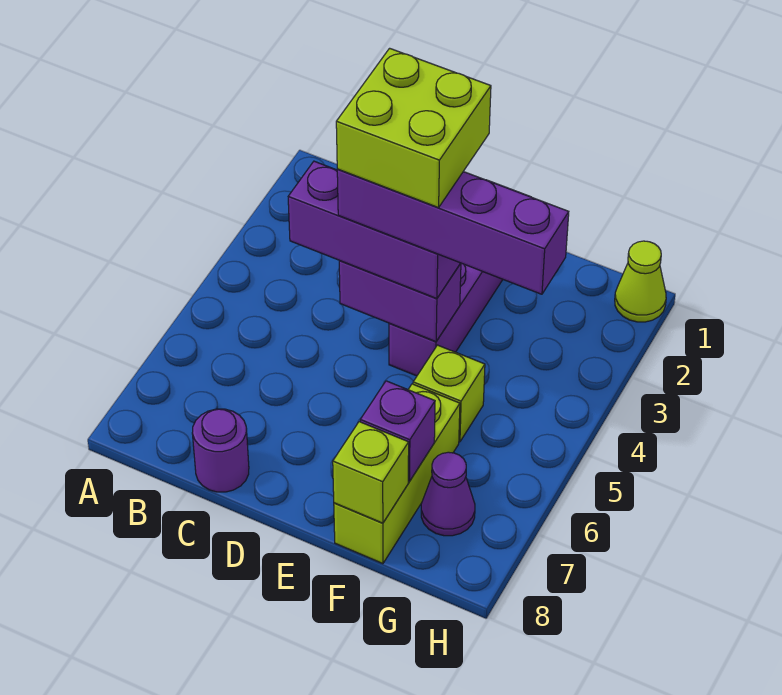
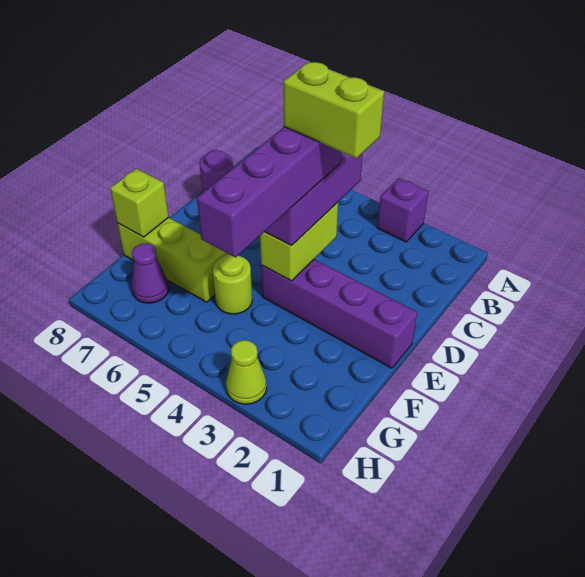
lime brick D3:E4 level 5 -> lime brick D3:D4 level 5
purple brick D4:E4 level 2 -> lime brick D4:E4 level 2
lime brick F5 level 1 -> lime round brick F5 level 1
purple brick F7 level 2 -> purple brick A3 level 1
lime cone H1 level 1 -> lime cone H3 level 1

